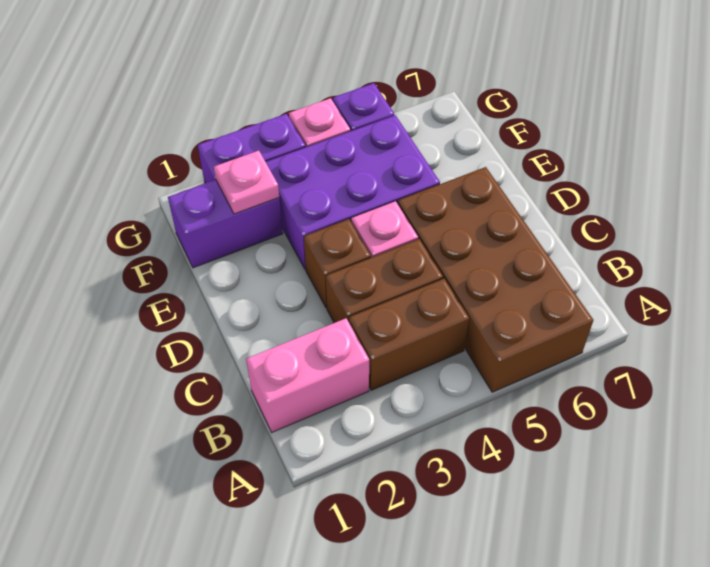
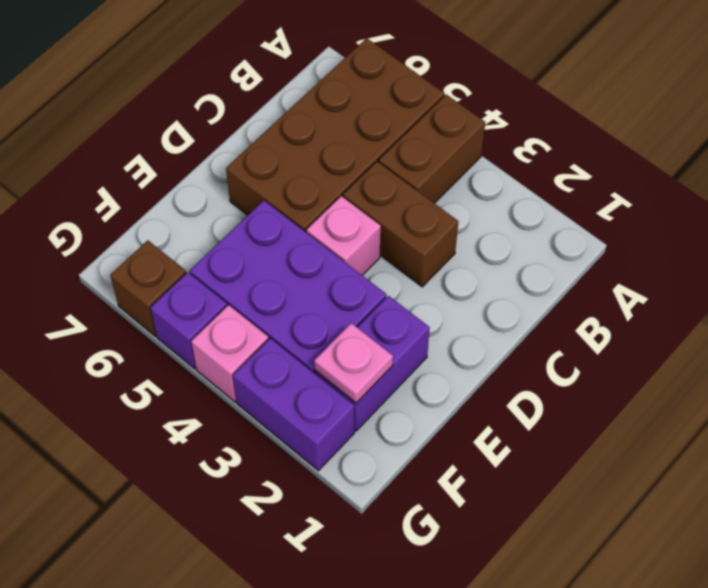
pink brick B1:B2 level 1 -> none
brown brick B3:B4 level 1 -> brown brick A4:B4 level 1
brown brick D3 level 1 -> brown brick G6 level 1
purple brick F1:F2 level 1 -> purple brick E2:F2 level 1

